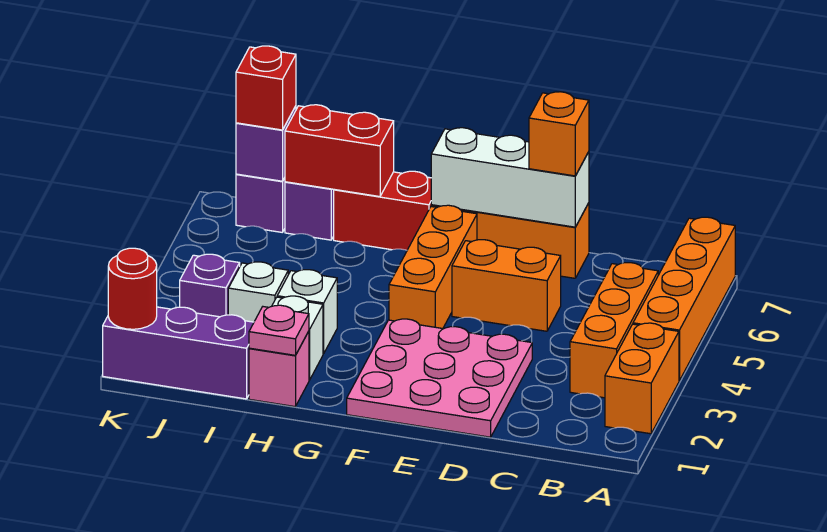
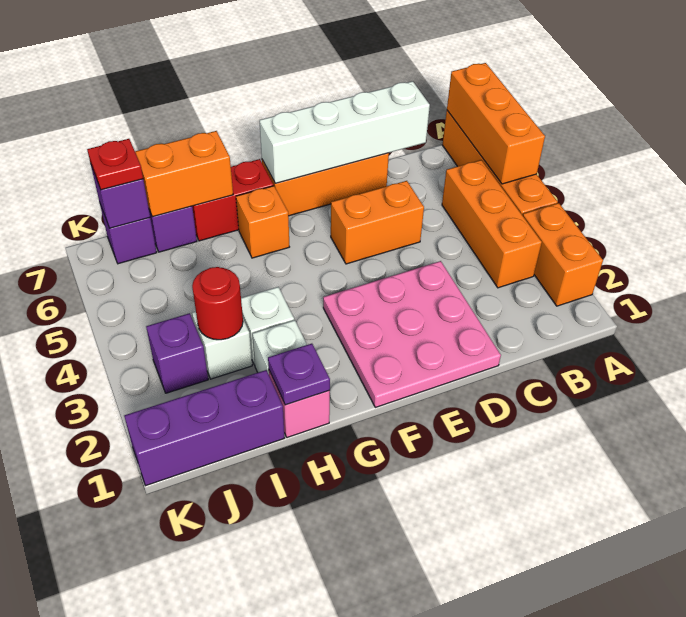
white brick D7:F7 level 2 -> white brick C7:F7 level 2
orange brick D7 level 3 -> orange brick G6 level 1
orange brick F4:F6 level 1 -> orange brick A5:A7 level 2
pink plate H1 level 2 -> purple plate H1 level 2
red brick H7:I7 level 2 -> orange brick H7:I7 level 2
red brick J7 level 3 -> red plate J7 level 3
red round brick K1 level 2 -> red round brick I3 level 2

